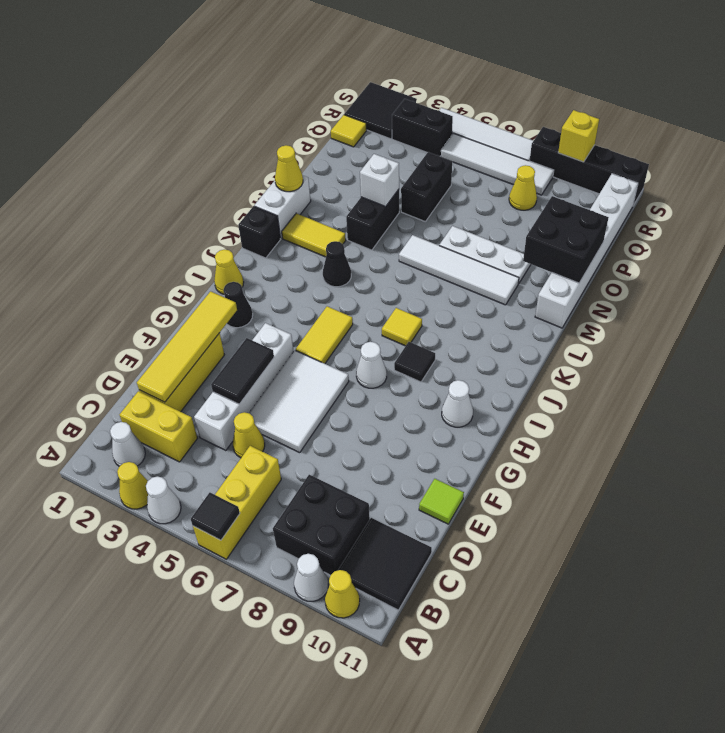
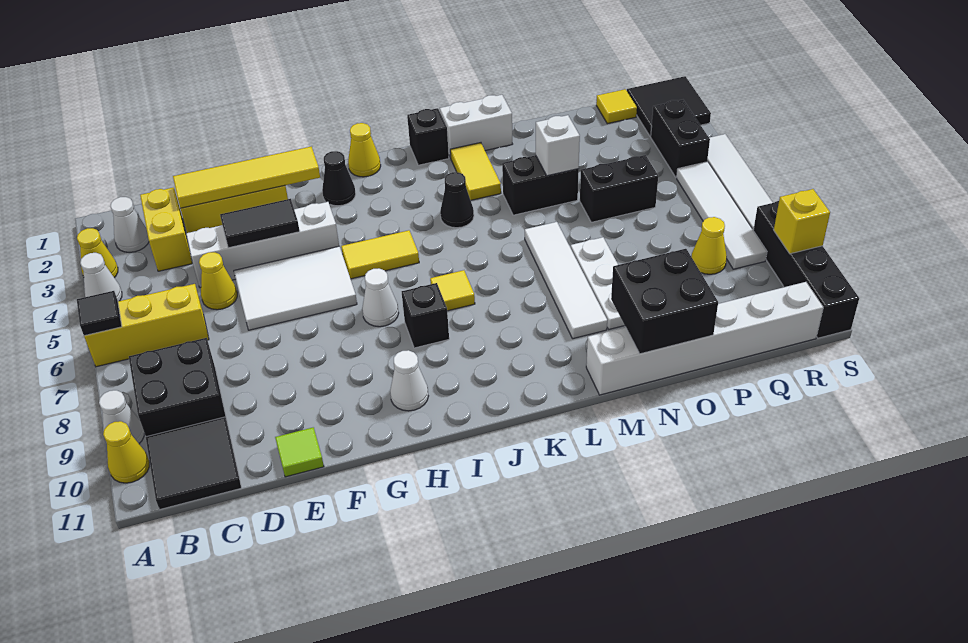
black tile I8 level 1 -> black brick I8 level 1
yellow cone M1 level 2 -> none

